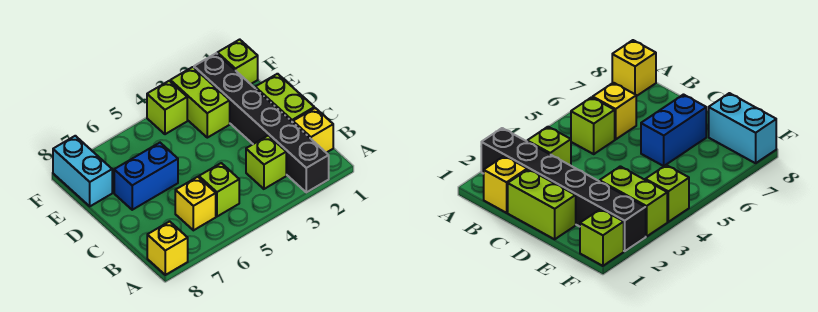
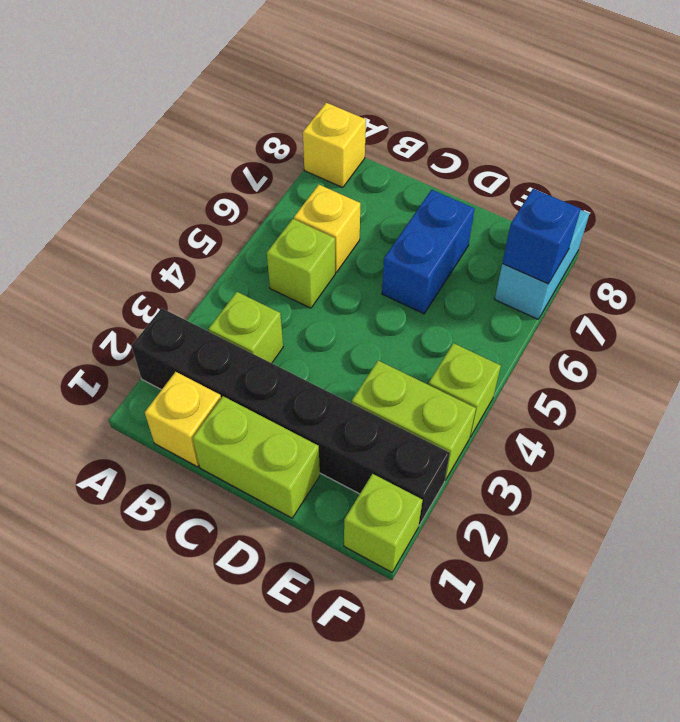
cyan brick E8:F8 level 1 -> cyan brick F7:F8 level 1
none -> blue brick F7 level 2

